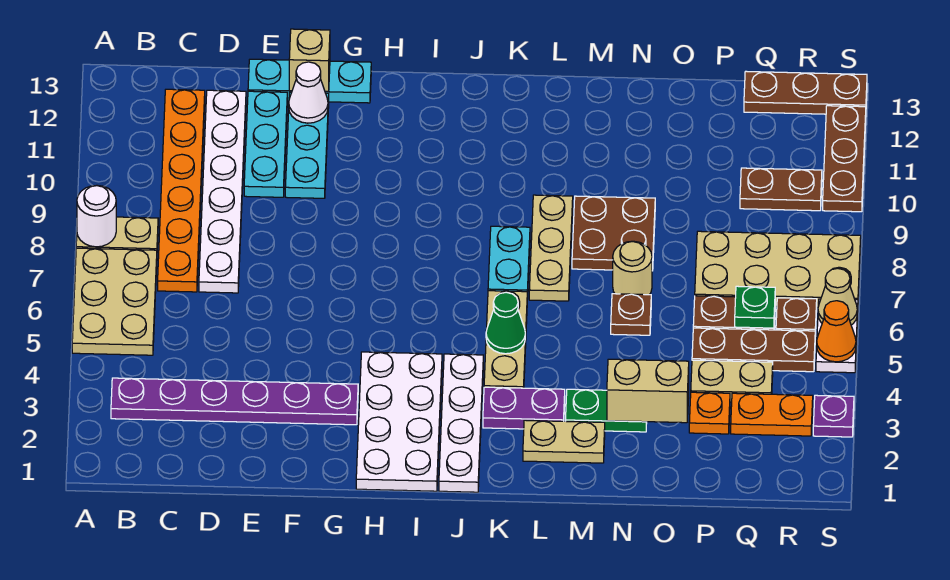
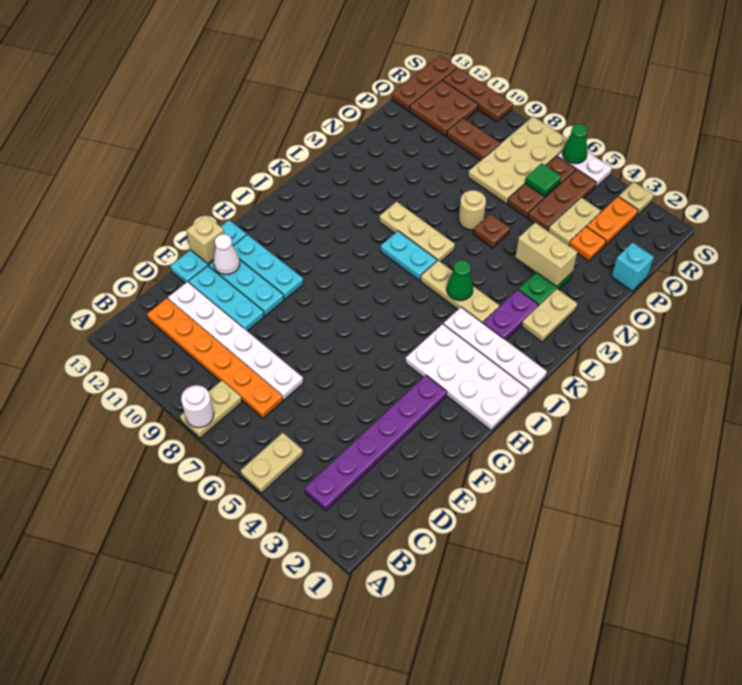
tan plate A5:B7 level 1 -> tan plate A5:B5 level 1
none -> cyan plate G10:G12 level 1
brown plate M8:N9 level 1 -> brown plate Q11:R12 level 1
tan brick N3:O3 level 2 -> tan brick N3:N4 level 2
none -> cyan brick P1 level 1
green plate Q6 level 2 -> green tile Q6 level 2
brown plate Q10:R10 level 1 -> brown plate Q9:Q10 level 1
purple plate S3 level 1 -> tan plate S3 level 1
orange cone S5 level 2 -> none
tan cone S6 level 2 -> green cone S6 level 2

